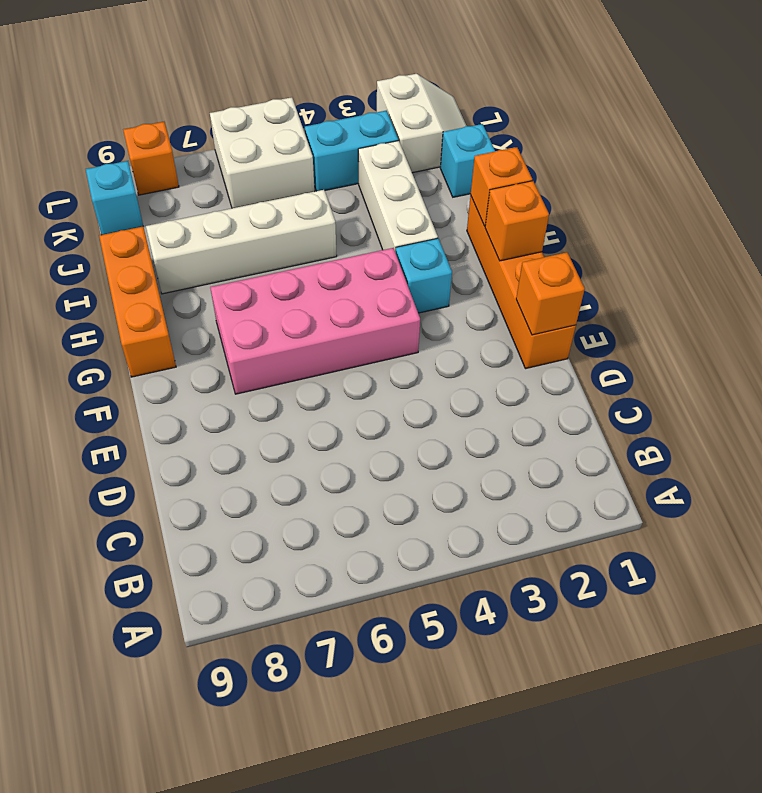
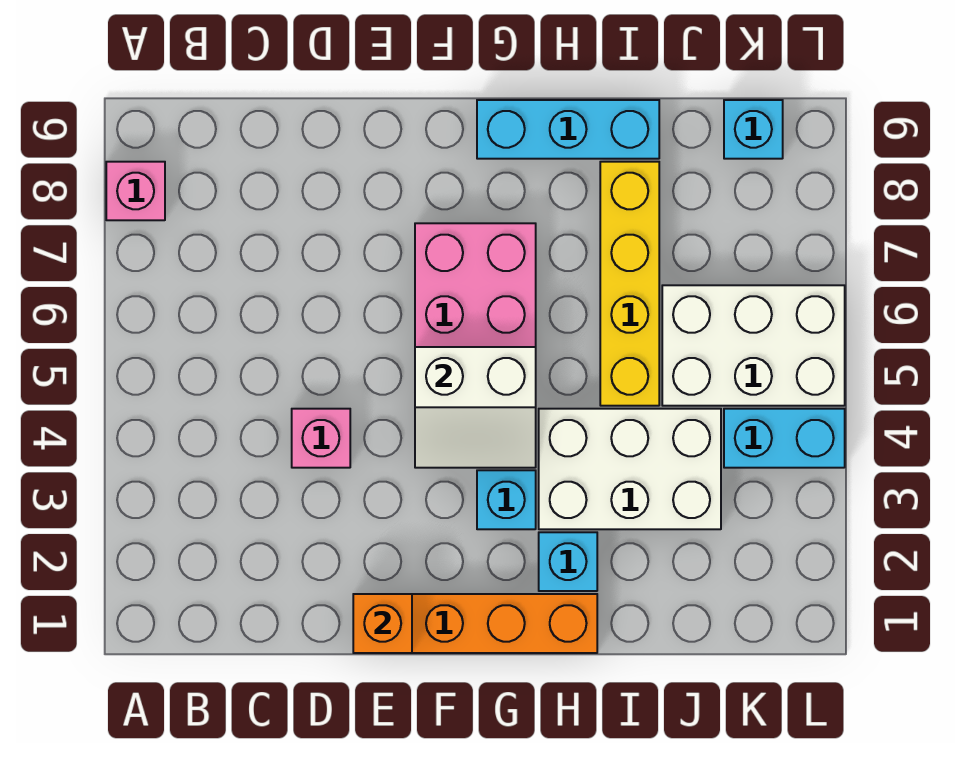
none -> pink brick A8 level 1
none -> pink brick D4 level 1
orange brick G1 level 2 -> none
orange brick G9:I9 level 1 -> cyan brick G9:I9 level 1
orange brick H1 level 2 -> none
white brick H3:J3 level 1 -> white brick H3:J4 level 1
white brick I5:I8 level 1 -> yellow brick I5:I8 level 1
cyan brick J1 level 1 -> cyan brick H2 level 1
white slope K1:L2 level 1 top 2 -> white slope F4:G5 level 2 top 5
cyan brick K3:K4 level 1 -> cyan brick K4:L4 level 1
white brick K5:L6 level 1 -> white brick J5:L6 level 1
orange brick L8 level 1 -> none

